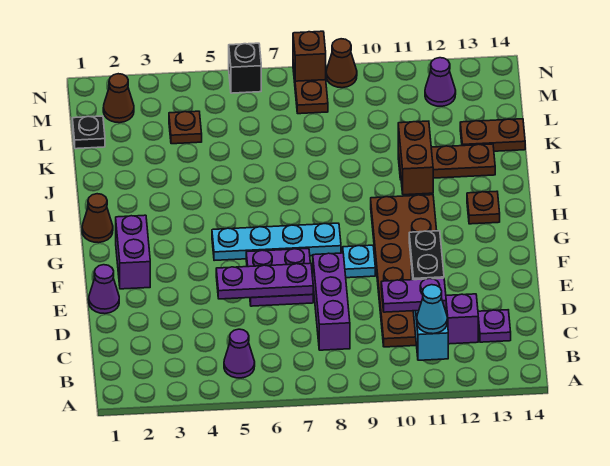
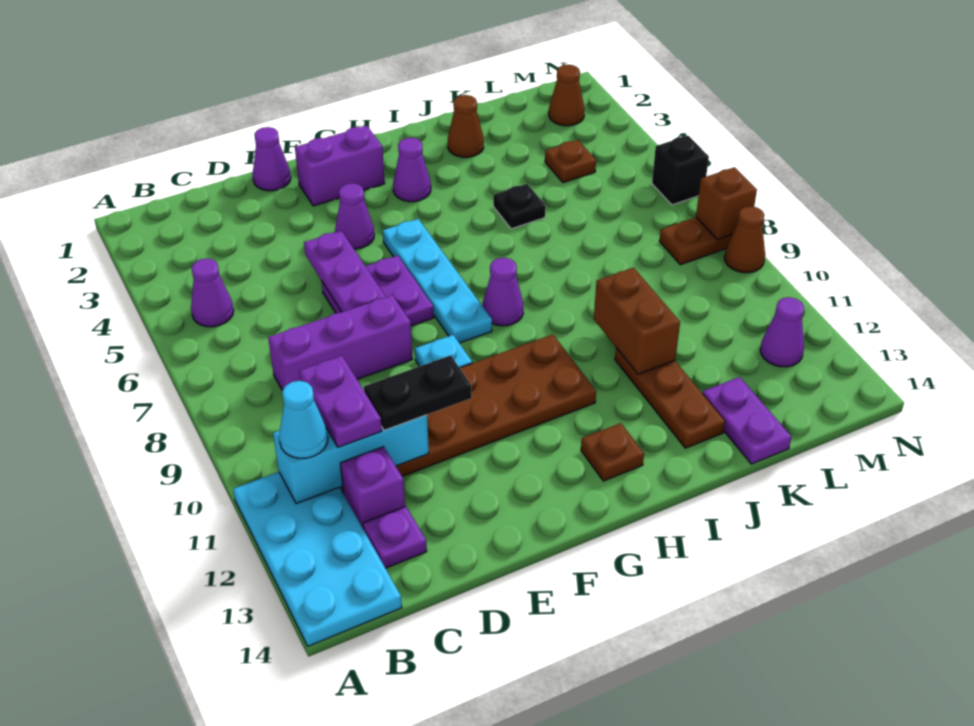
none -> cyan plate A11:B14 level 1
none -> purple cone F4 level 1
brown cone H1 level 1 -> brown cone J2 level 1
none -> purple cone H3 level 1
none -> purple cone H8 level 1
brown brick I11:J11 level 2 -> brown brick J10:J11 level 2
brown plate K13:K14 level 1 -> purple plate K13:K14 level 1
black plate L1 level 1 -> black plate J5 level 1

